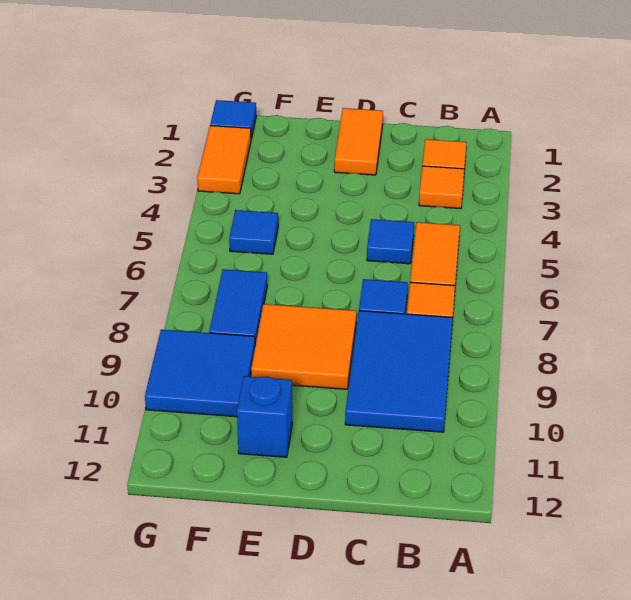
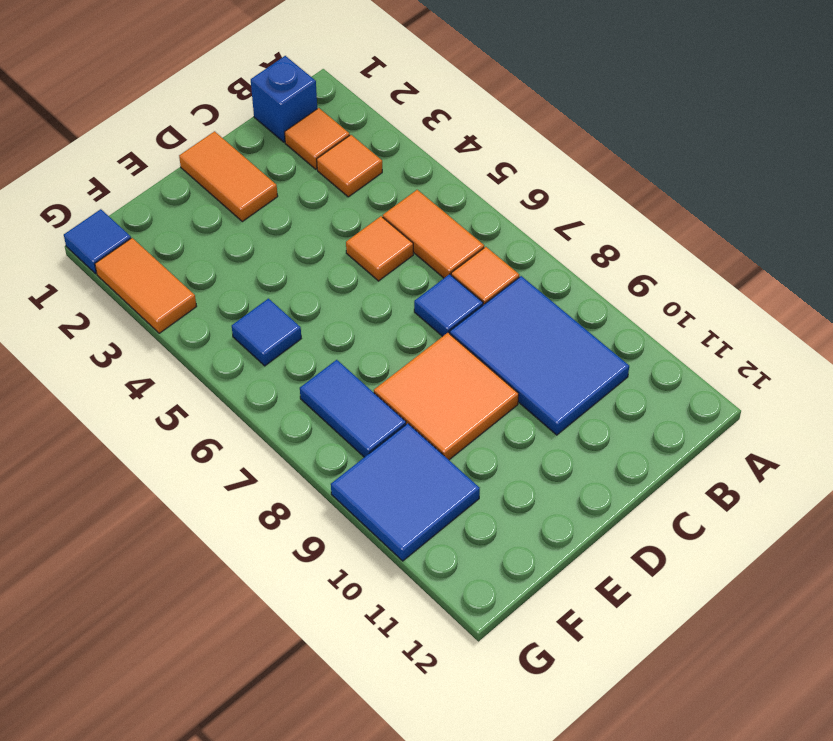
blue tile C5 level 1 -> orange tile C5 level 1
blue brick E11 level 1 -> blue brick B1 level 1

